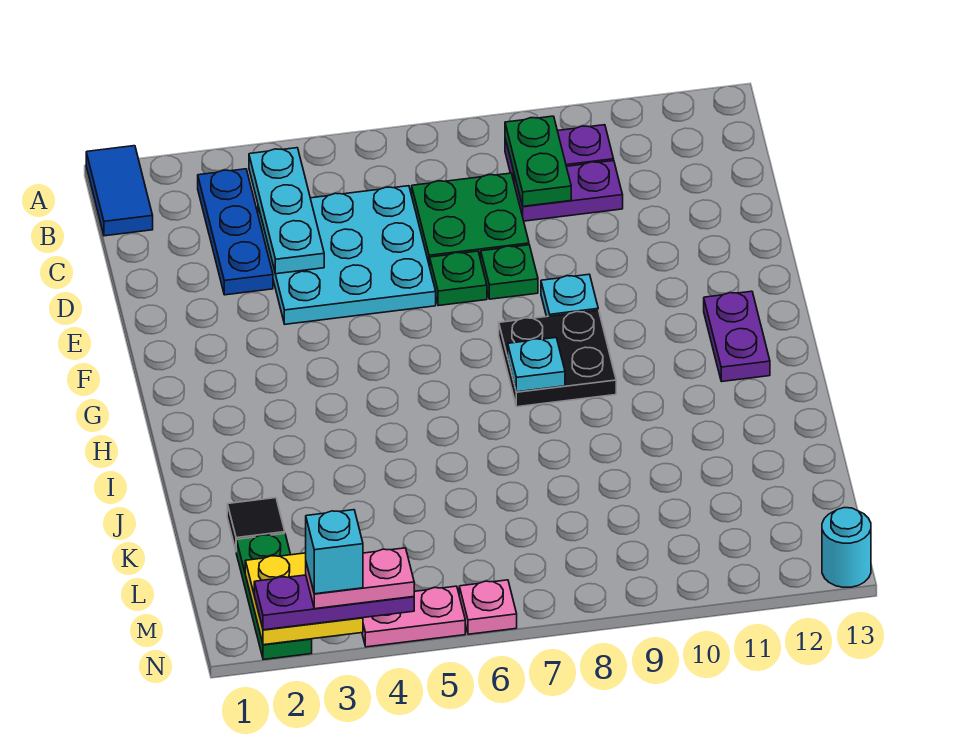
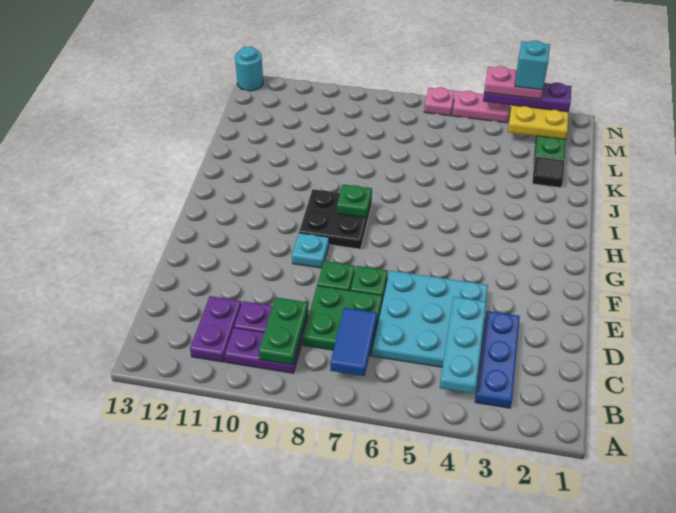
blue tile A1:B1 level 1 -> blue tile B7:C7 level 2
purple plate G12:H12 level 1 -> purple plate B11:C11 level 1
cyan plate H8 level 2 -> green plate H8 level 2

